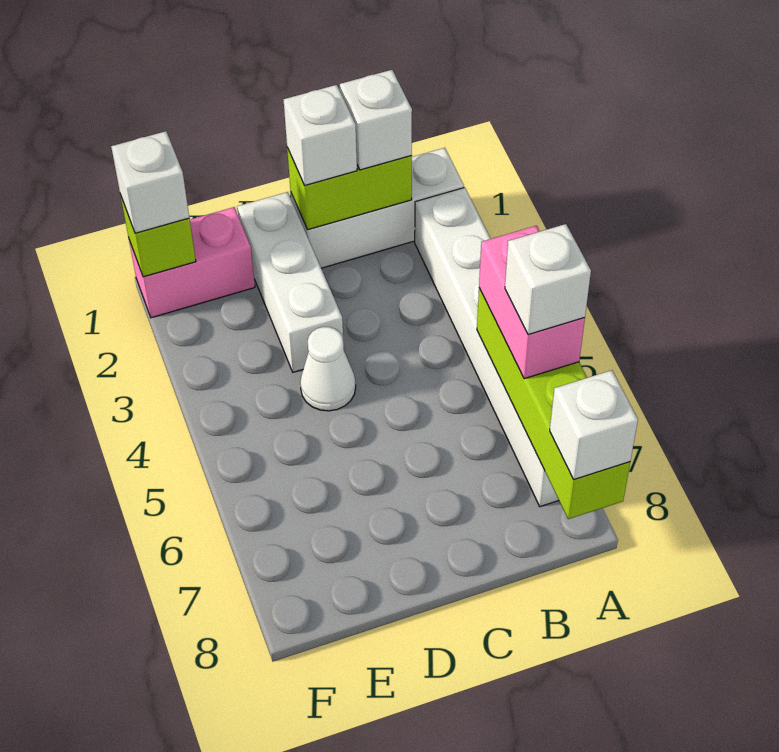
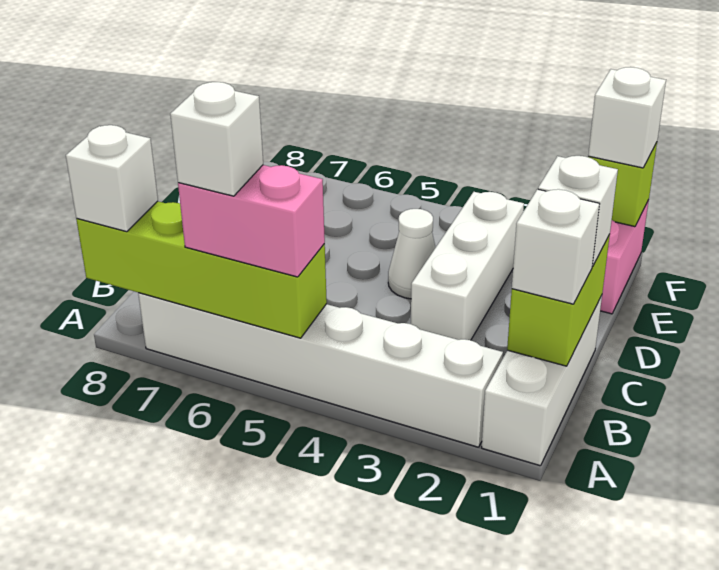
white brick D1:D3 level 1 -> white brick C3:E3 level 1

